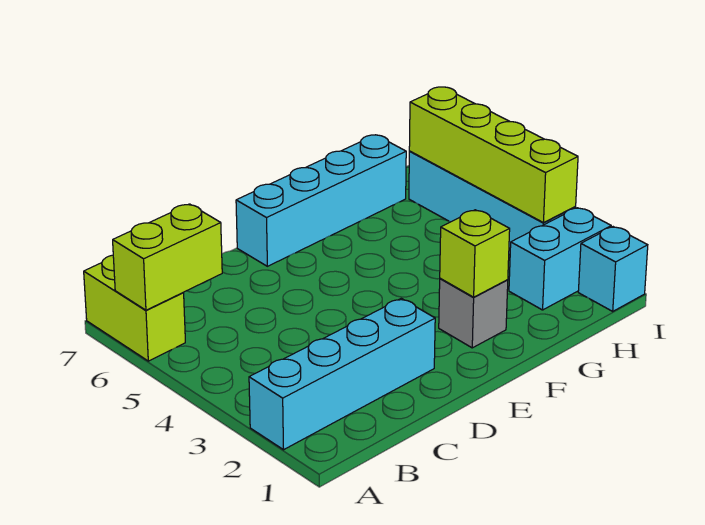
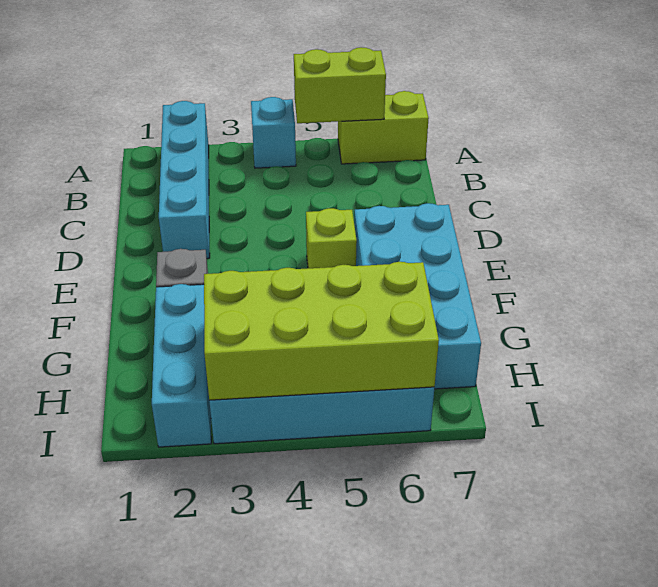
lime brick A6:B6 level 2 -> lime brick A5:A6 level 2
cyan brick E7:H7 level 1 -> cyan brick E6:H7 level 1
lime brick F2 level 2 -> lime brick E5 level 1
cyan brick H2:I2 level 1 -> cyan brick G2:I2 level 1
cyan brick I1 level 1 -> cyan brick A4 level 1
lime brick I3:I6 level 2 -> lime brick H3:I6 level 2

